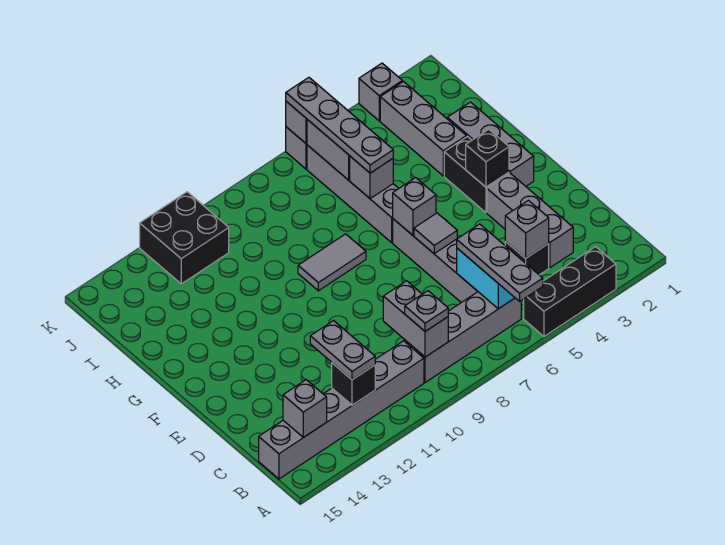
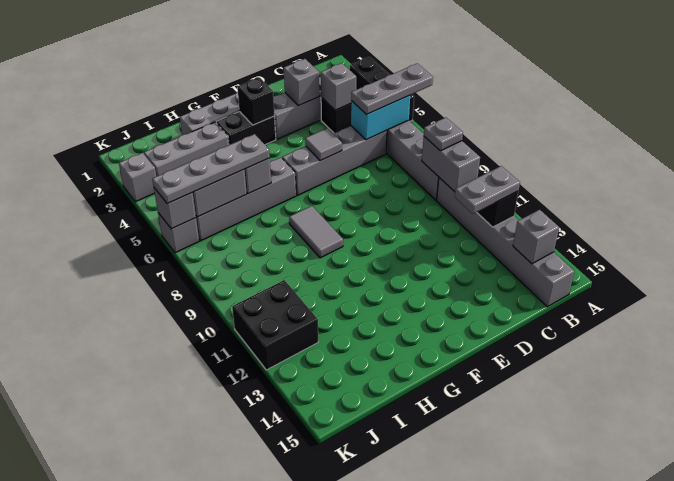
grey brick B9:C9 level 2 -> grey brick B9:B10 level 2
grey brick F6 level 2 -> grey brick D3 level 2

